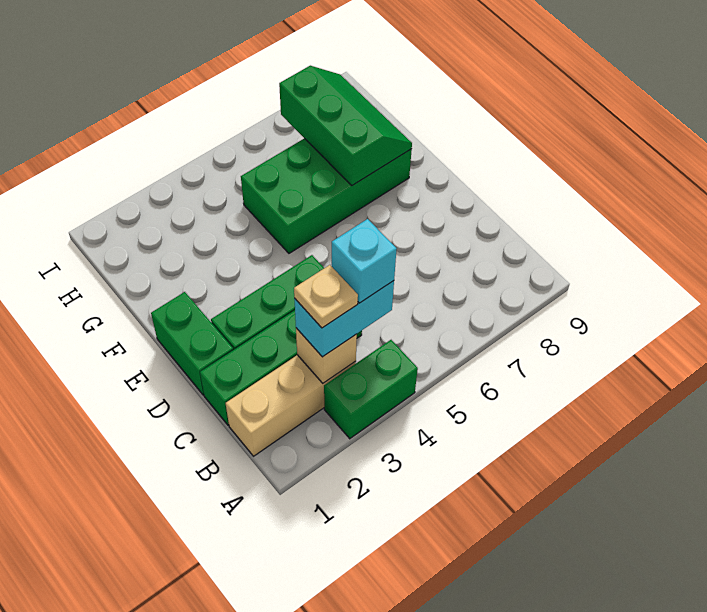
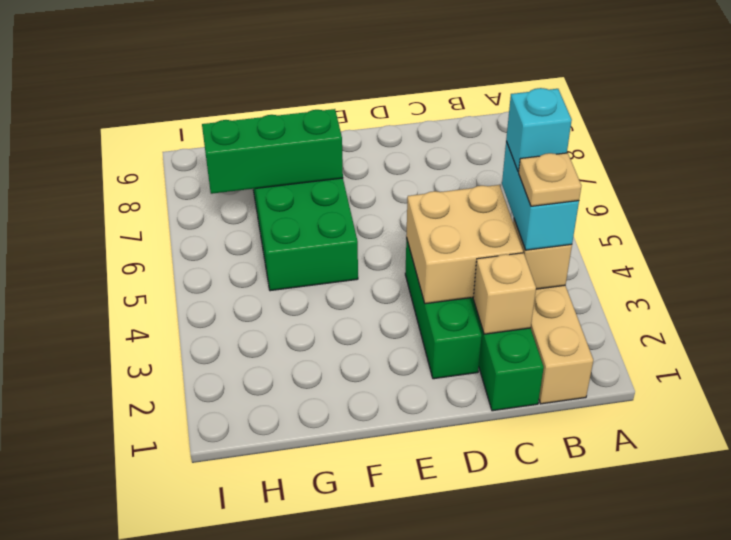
green brick A3:A4 level 1 -> none
none -> tan brick C2 level 2
none -> tan brick C3:D4 level 2
green brick D1:E1 level 1 -> none

